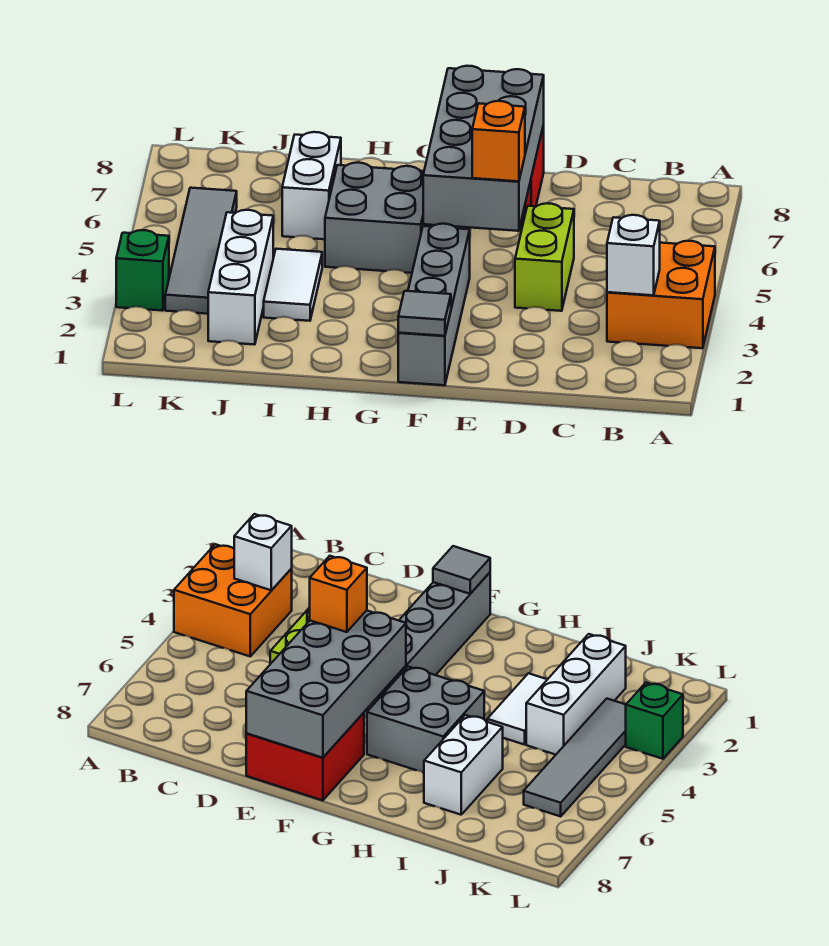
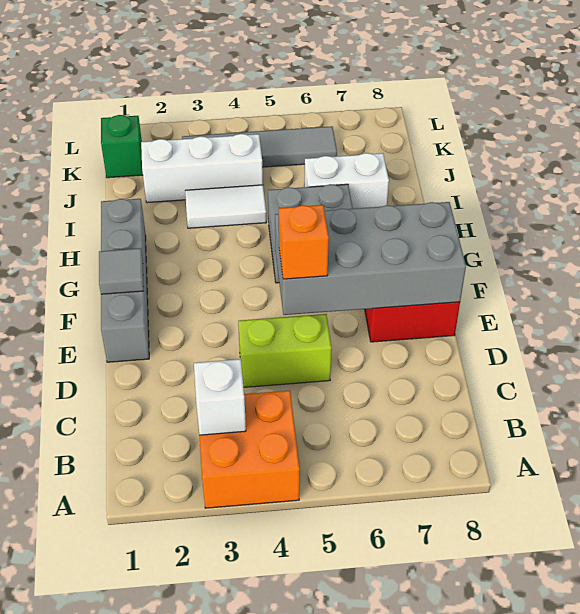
grey brick F1:F4 level 1 -> grey brick E1:H1 level 1
green brick L3 level 1 -> green brick K1 level 1

